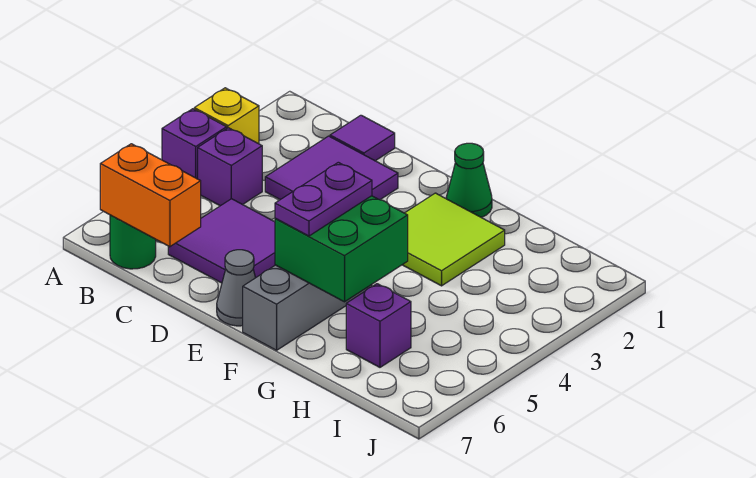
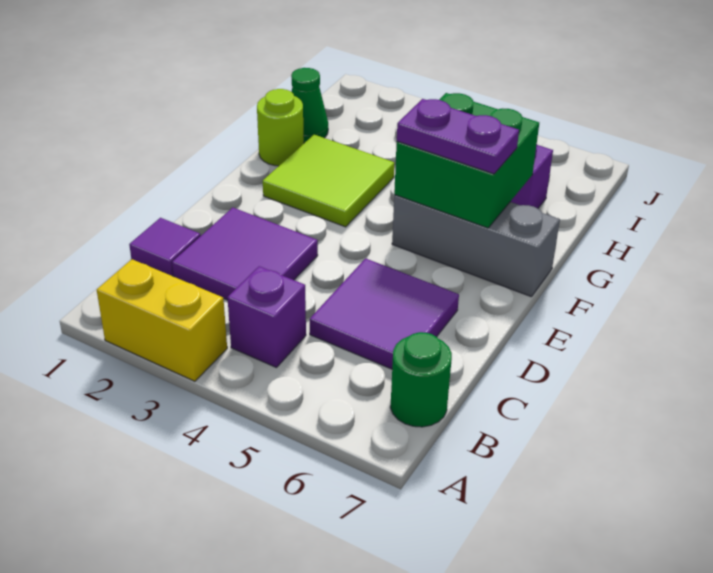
yellow brick A3 level 1 -> yellow brick A2:A3 level 1
purple brick A4 level 1 -> none
orange brick B7:C7 level 2 -> none
grey cone E7 level 1 -> none
green cone F1 level 1 -> green cone H1 level 1
none -> lime round brick G1 level 1

